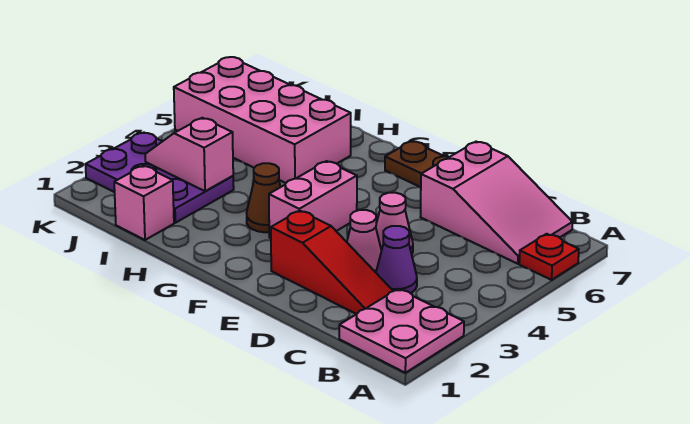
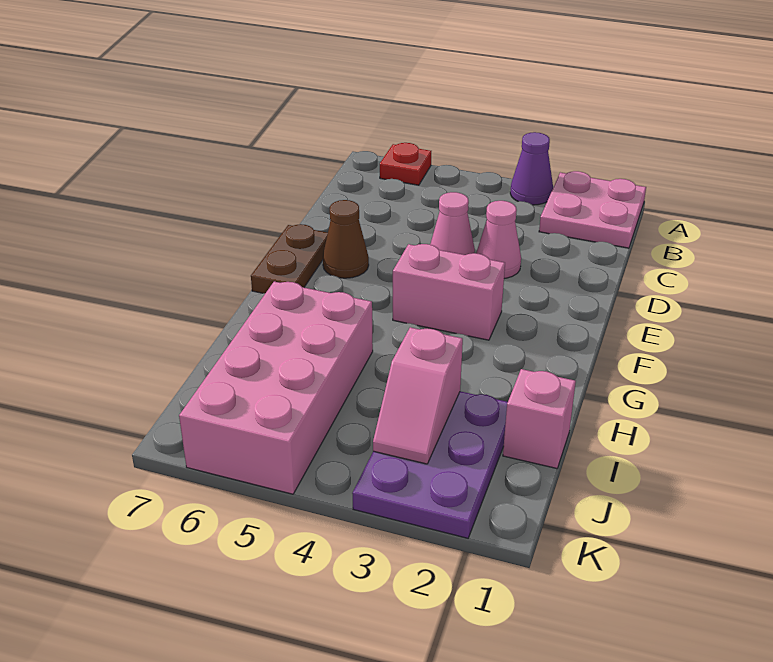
pink slope B6:D7 level 1 top D -> none
red slope C2:E2 level 1 top E -> none
purple cone C3 level 1 -> purple cone A3 level 1
brown cone G3 level 1 -> brown cone E6 level 1

